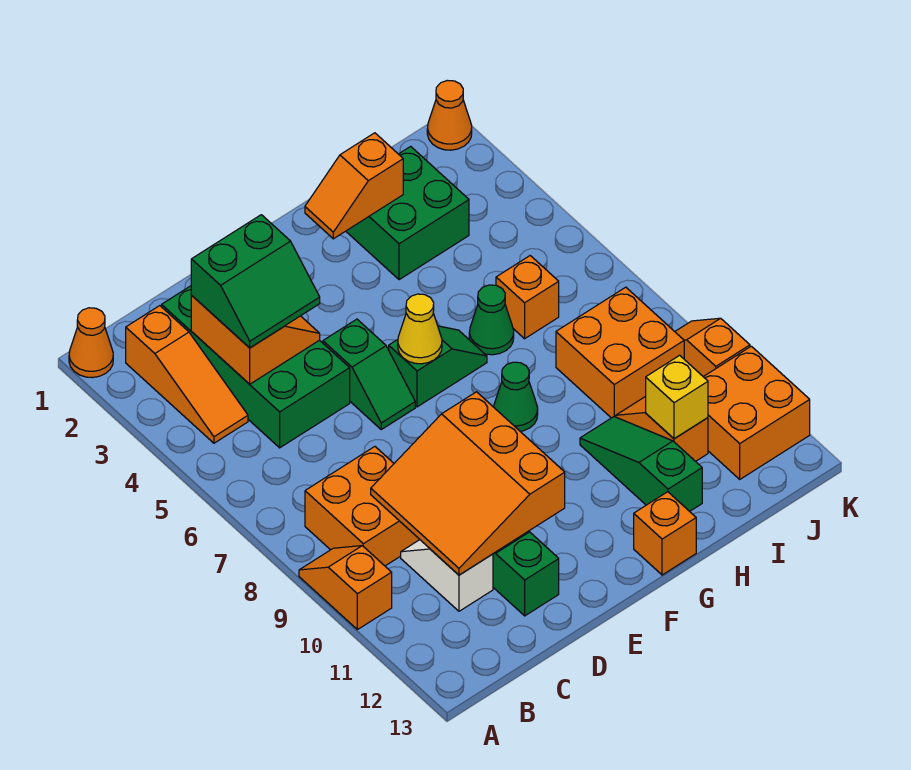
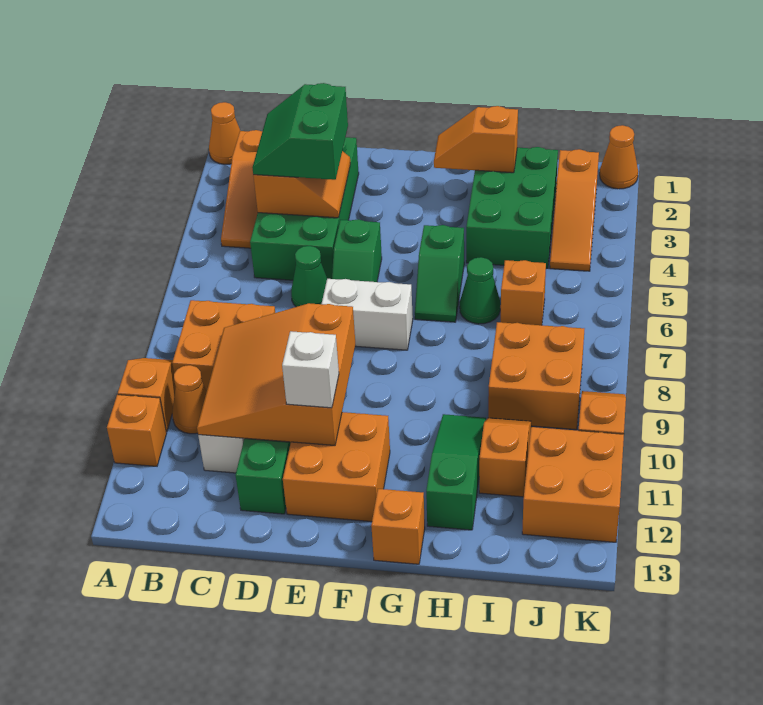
none -> orange brick A11 level 1
none -> orange cone B10 level 1
green slope C3:D4 level 3 top 3 -> green slope C3:D4 level 3 top D
none -> white brick E7:F7 level 1
none -> orange brick E11:F12 level 1
none -> white brick E11 level 3
green slope F6:G6 level 1 top F -> green slope G5:G6 level 1 top 5
yellow cone F6 level 2 -> none
green cone G8 level 1 -> green cone D6 level 1
green brick H2:I3 level 1 -> green brick H2:I4 level 1
yellow brick I11 level 2 -> none
none -> orange slope J2:J4 level 1 top 2

